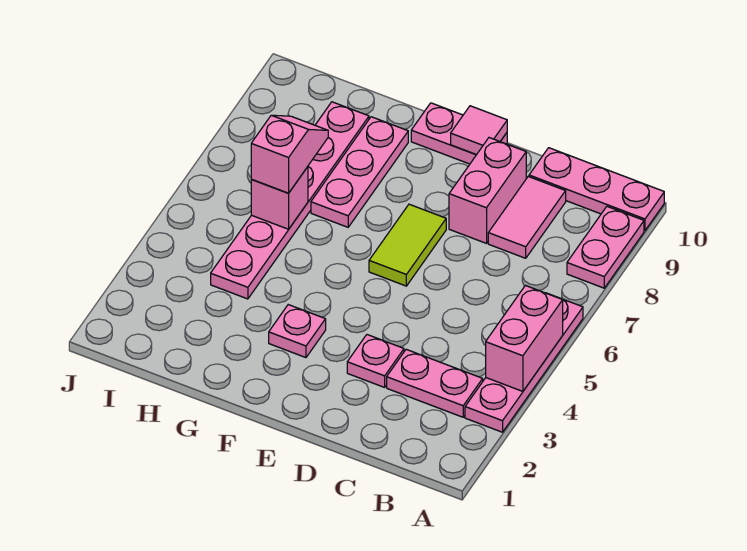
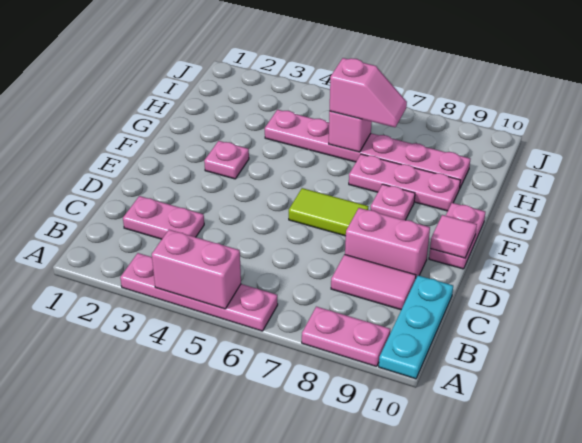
pink plate A10:C10 level 1 -> cyan plate A10:C10 level 1
pink plate B3:C3 level 1 -> pink plate C2:C3 level 1
pink plate D3 level 1 -> pink plate F8 level 1

